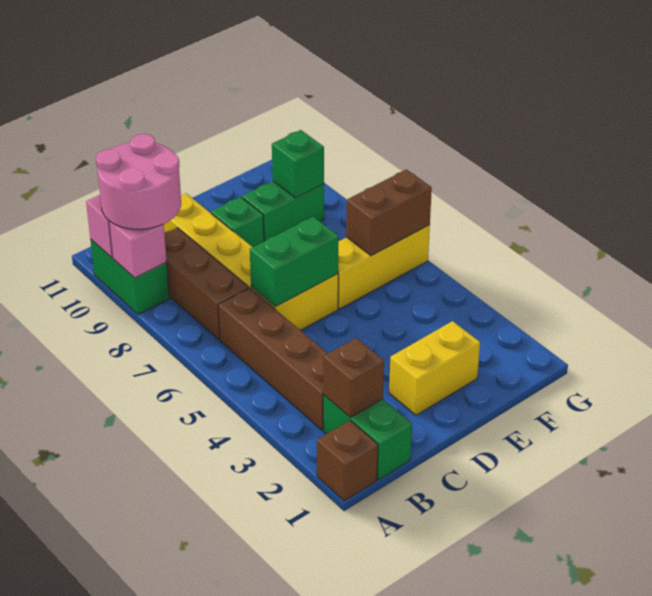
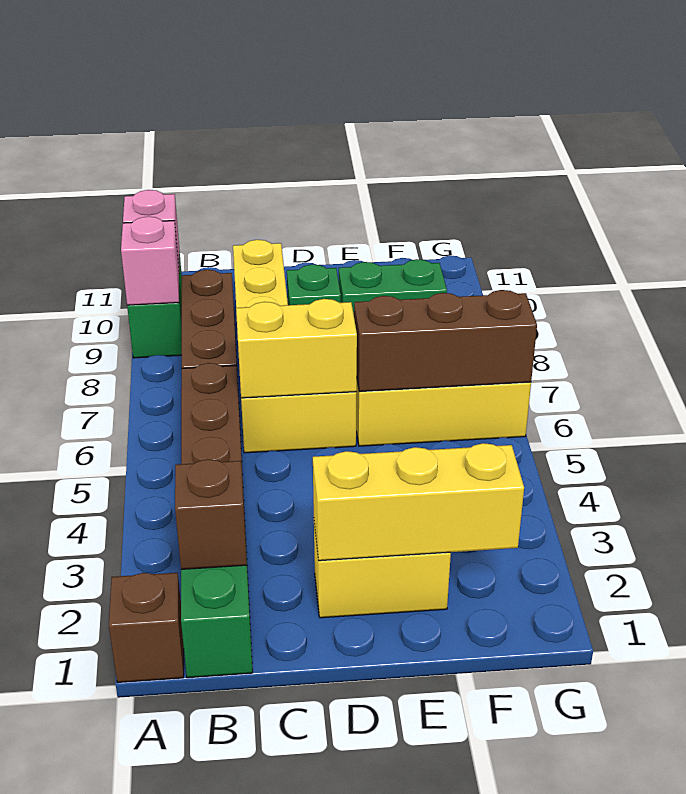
pink round brick A9:B10 level 3 -> none
green brick C6:D6 level 2 -> yellow brick C6:D6 level 2
none -> yellow brick D2:F2 level 2
brown brick F6:G6 level 2 -> brown brick E6:G6 level 2
green brick F9 level 2 -> none

